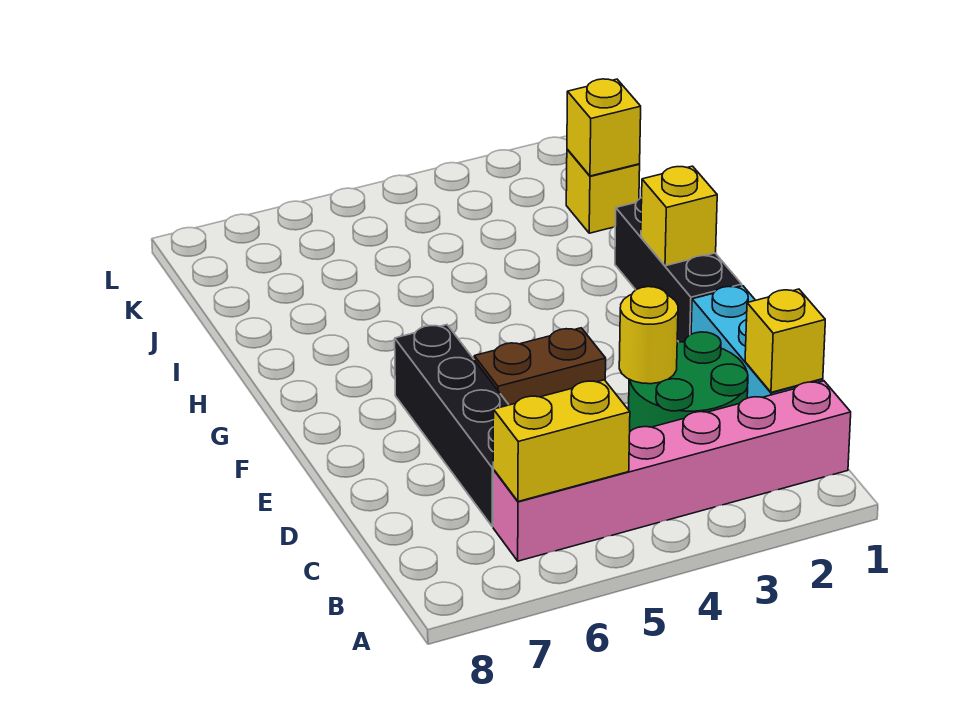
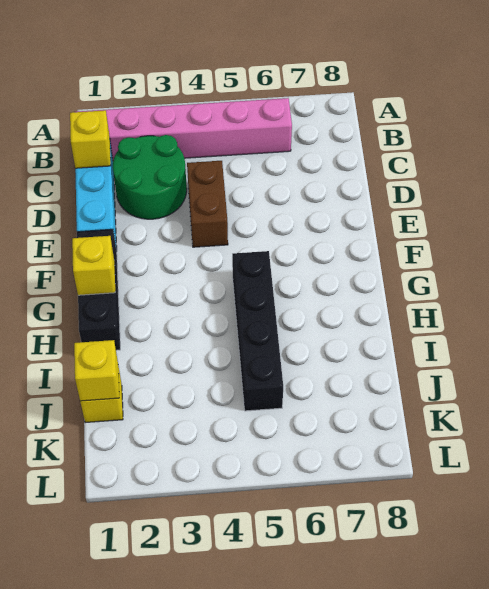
yellow brick B5:B6 level 2 -> none
black brick C6:F6 level 1 -> black brick G5:J5 level 1
yellow round brick D3 level 2 -> none
brown brick E4:E5 level 1 -> brown brick D4:E4 level 1

